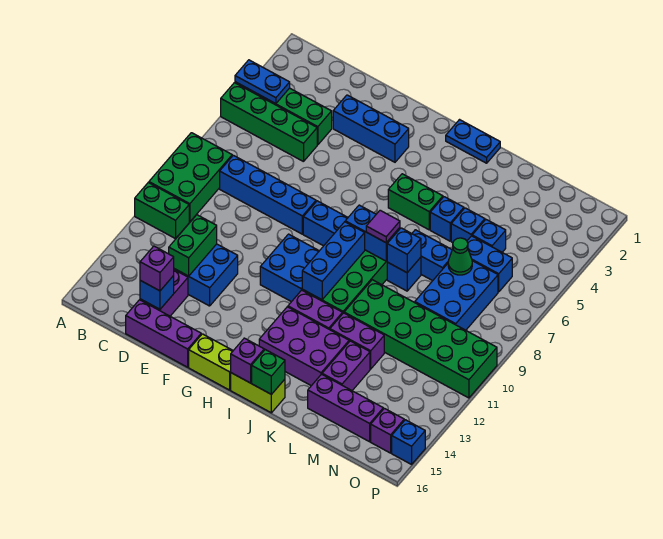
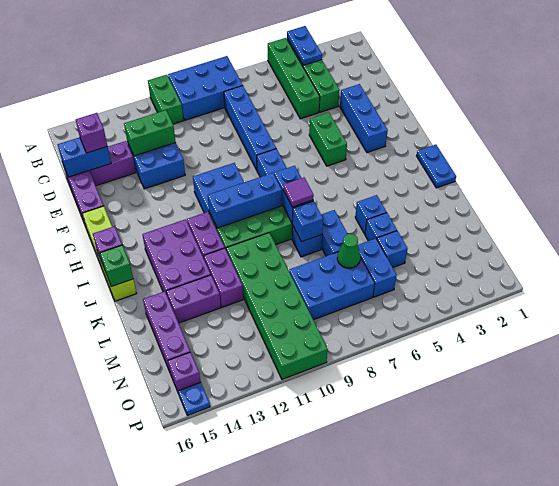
green brick A8:B10 level 1 -> blue brick A8:B10 level 1
blue brick D15 level 2 -> blue brick D15:D16 level 2
green brick I5:J5 level 1 -> green brick F5:G5 level 1
blue brick P15 level 1 -> blue plate P15 level 1

